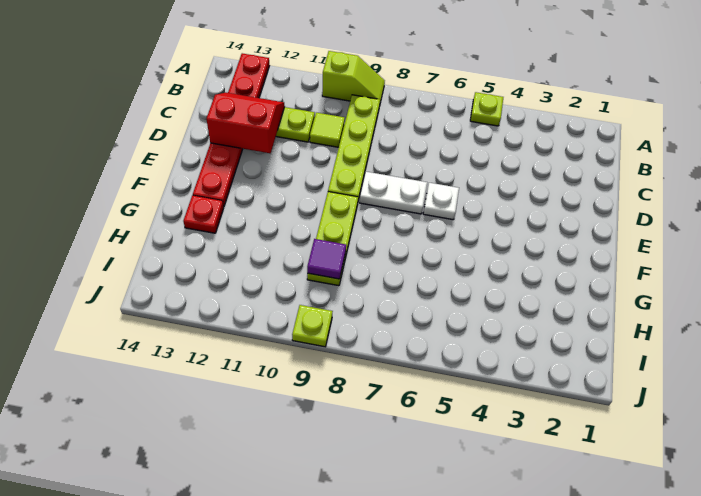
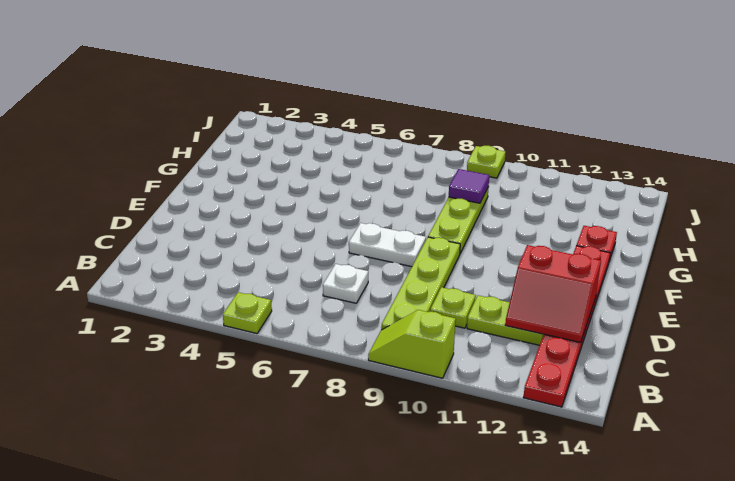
lime tile C10 level 1 -> lime plate C10 level 1
white plate E6 level 1 -> white plate C7 level 1

